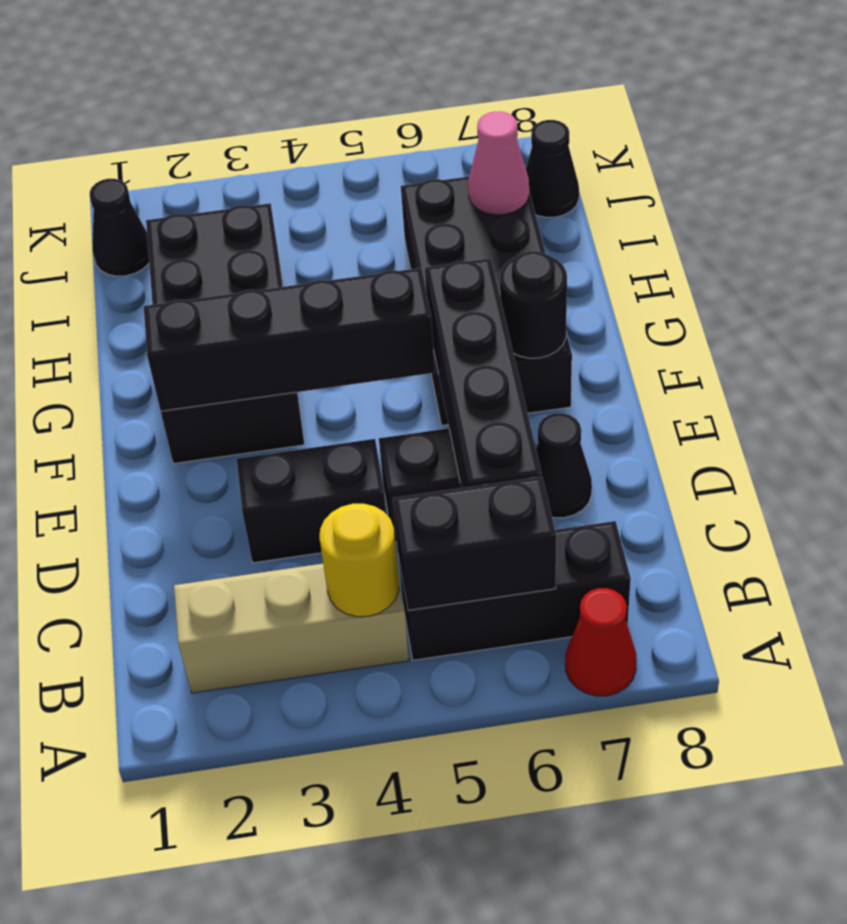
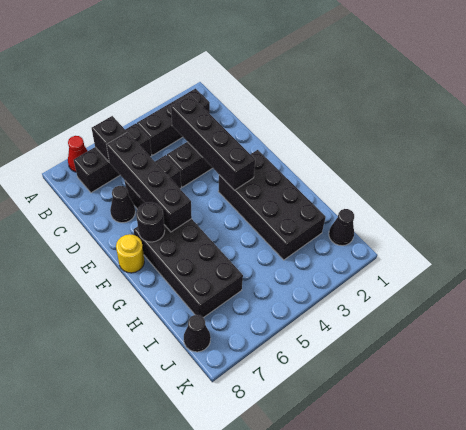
tan brick B2:B4 level 1 -> black brick B2:B4 level 1
yellow round brick B4 level 2 -> yellow round brick F8 level 1
black brick B5:B6 level 2 -> black brick B6 level 2
black brick F2:F5 level 2 -> black brick C3:F3 level 2
pink cone I7 level 2 -> none

